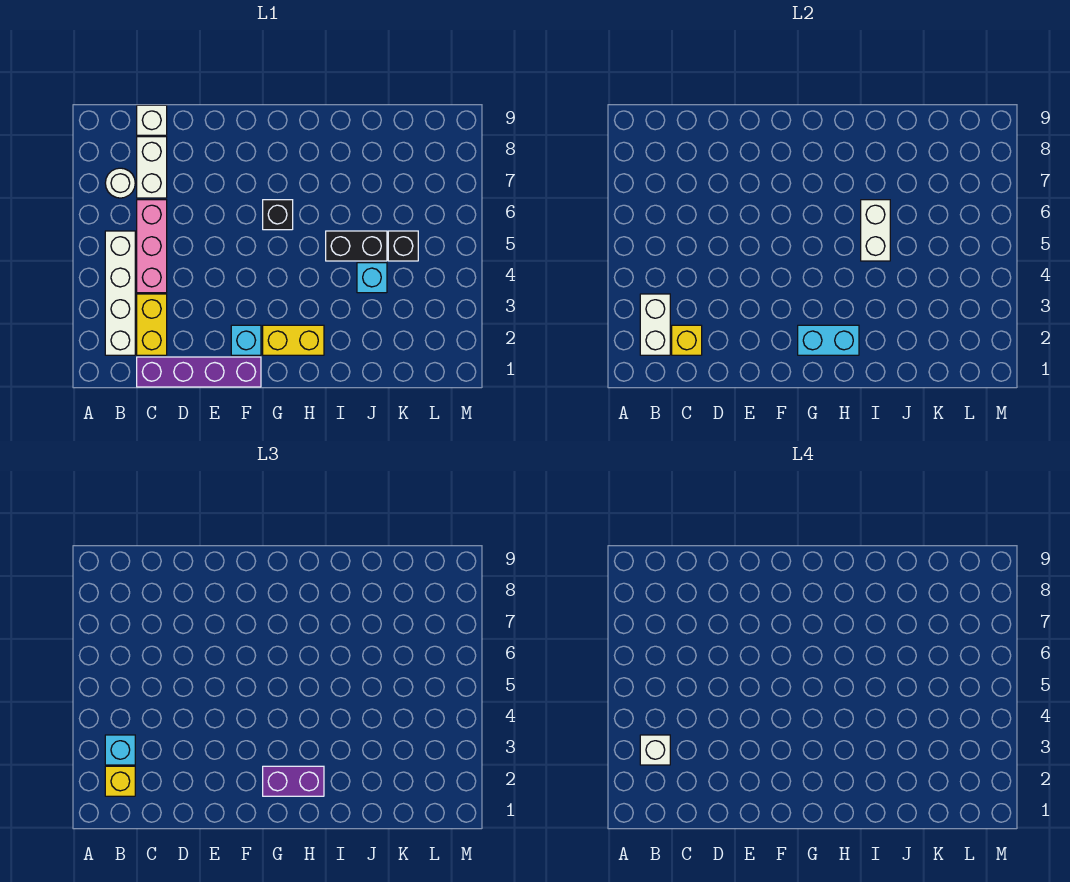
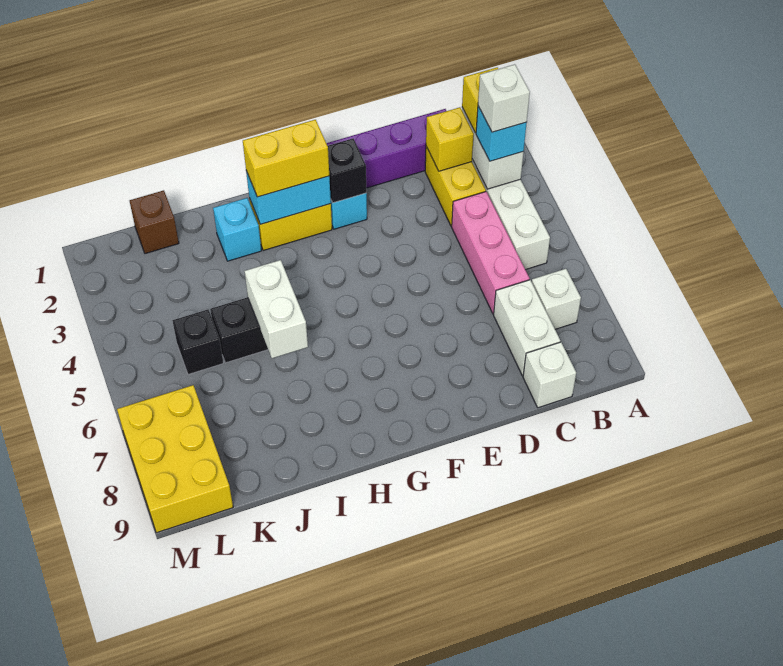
white round brick B7 level 1 -> white brick B7 level 1
purple brick G2:H2 level 3 -> yellow brick G2:H2 level 3
black brick G6 level 1 -> black brick F2 level 2
cyan brick J4 level 1 -> cyan brick I2 level 1
none -> brown brick K1 level 1
none -> yellow brick L7:M9 level 1

